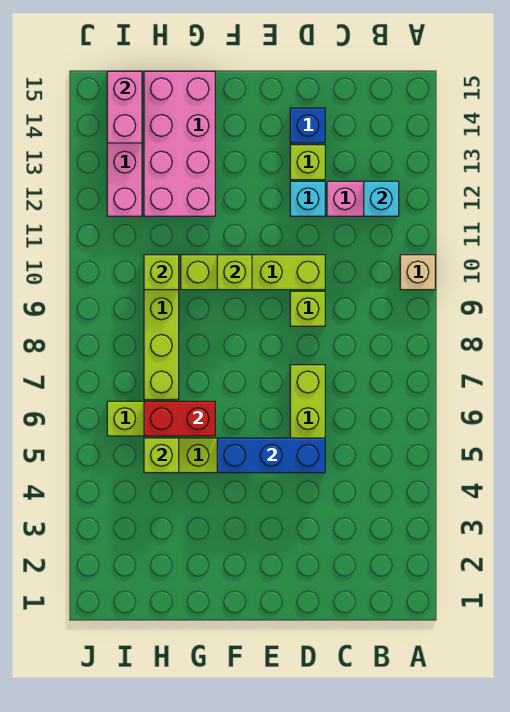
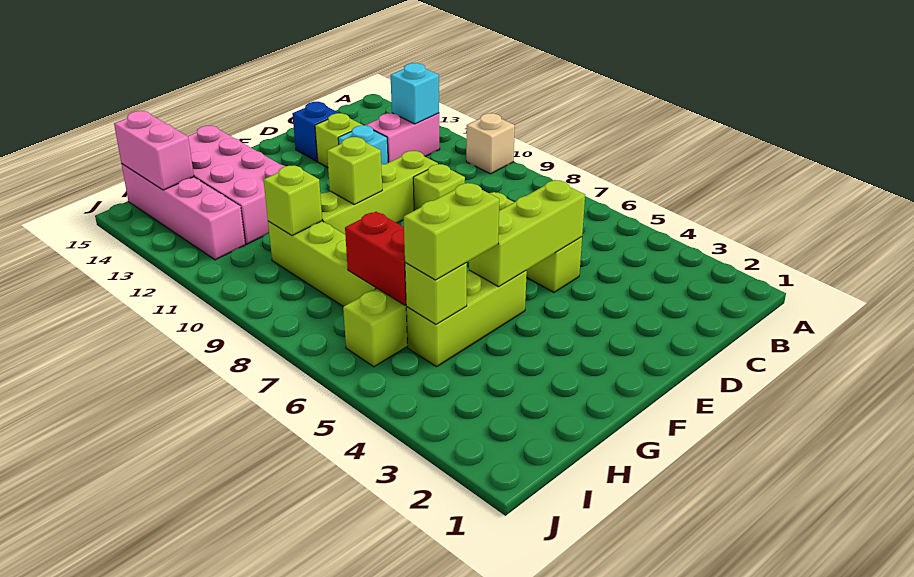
blue brick D5:F5 level 2 -> lime brick D5:F5 level 2
none -> lime brick G5:H5 level 3
red brick G6:H6 level 2 -> red brick H6:H7 level 2

